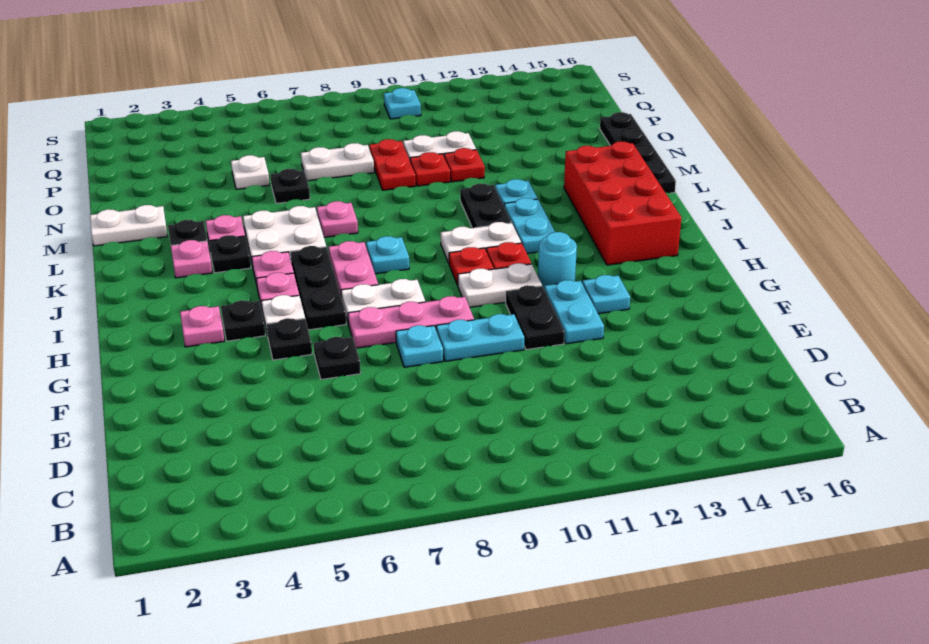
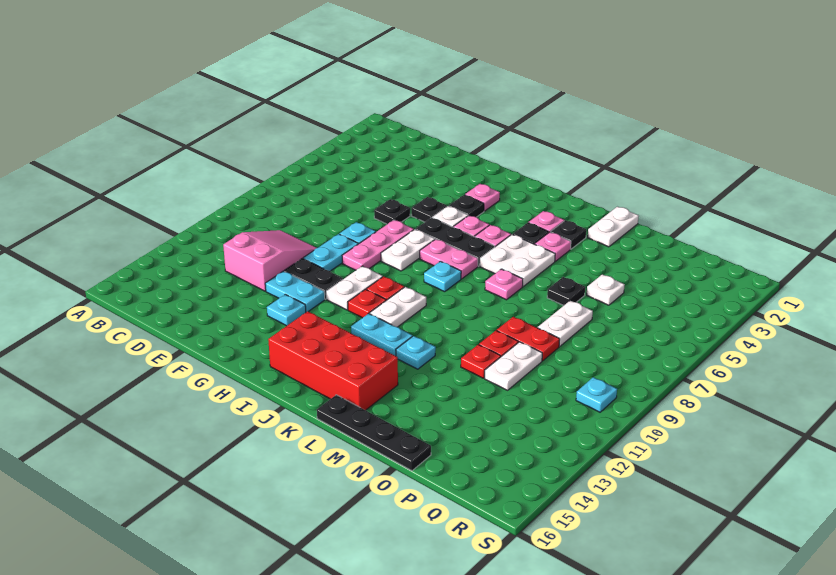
none -> pink slope D10:E12 level 1 top 12
cyan round brick H12 level 1 -> none
black plate K11:L11 level 1 -> none

